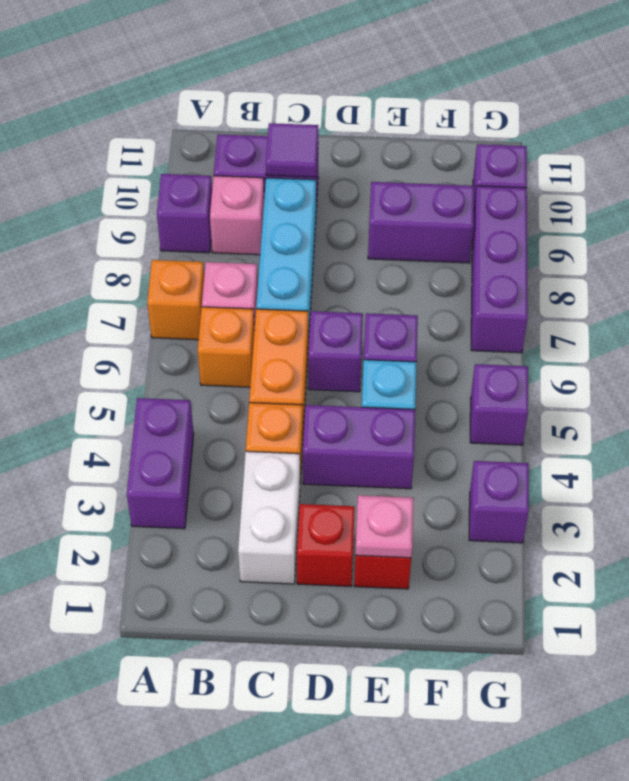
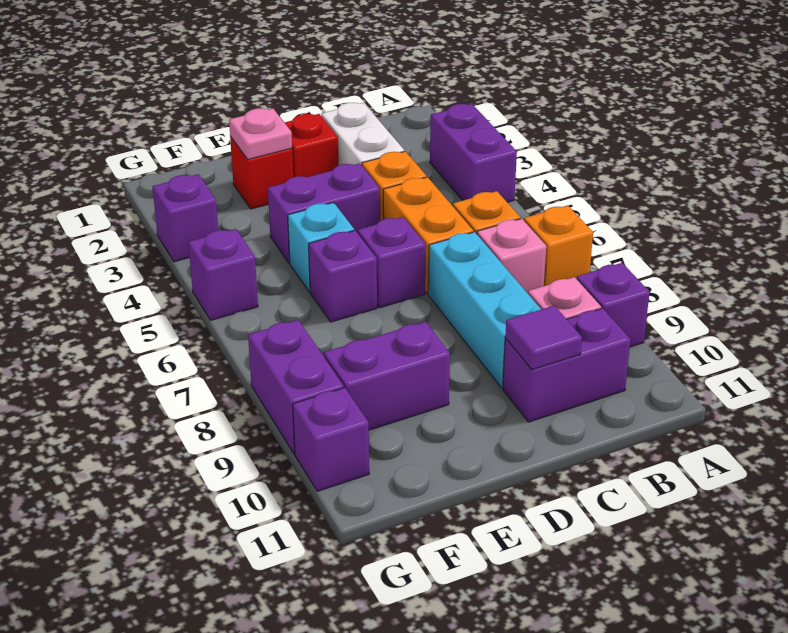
purple brick G7:G9 level 1 -> purple brick G8:G9 level 1

